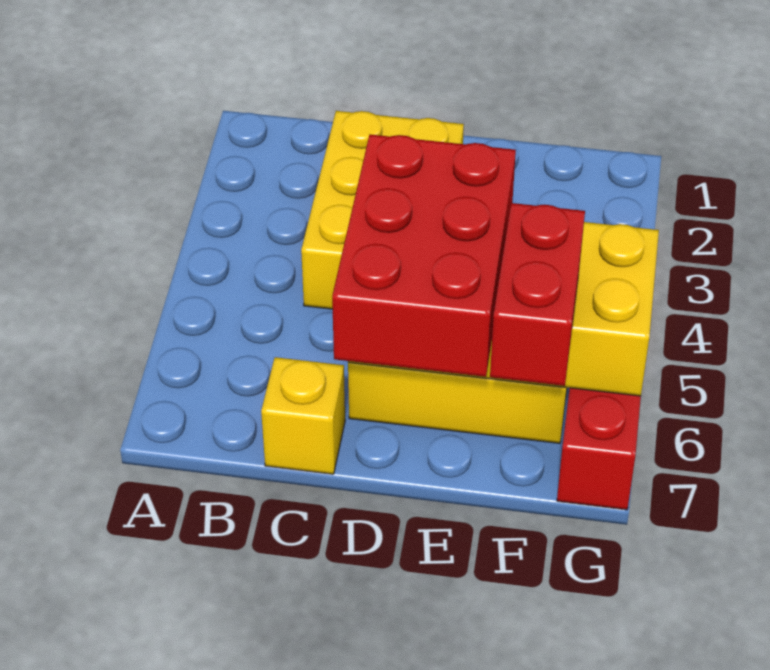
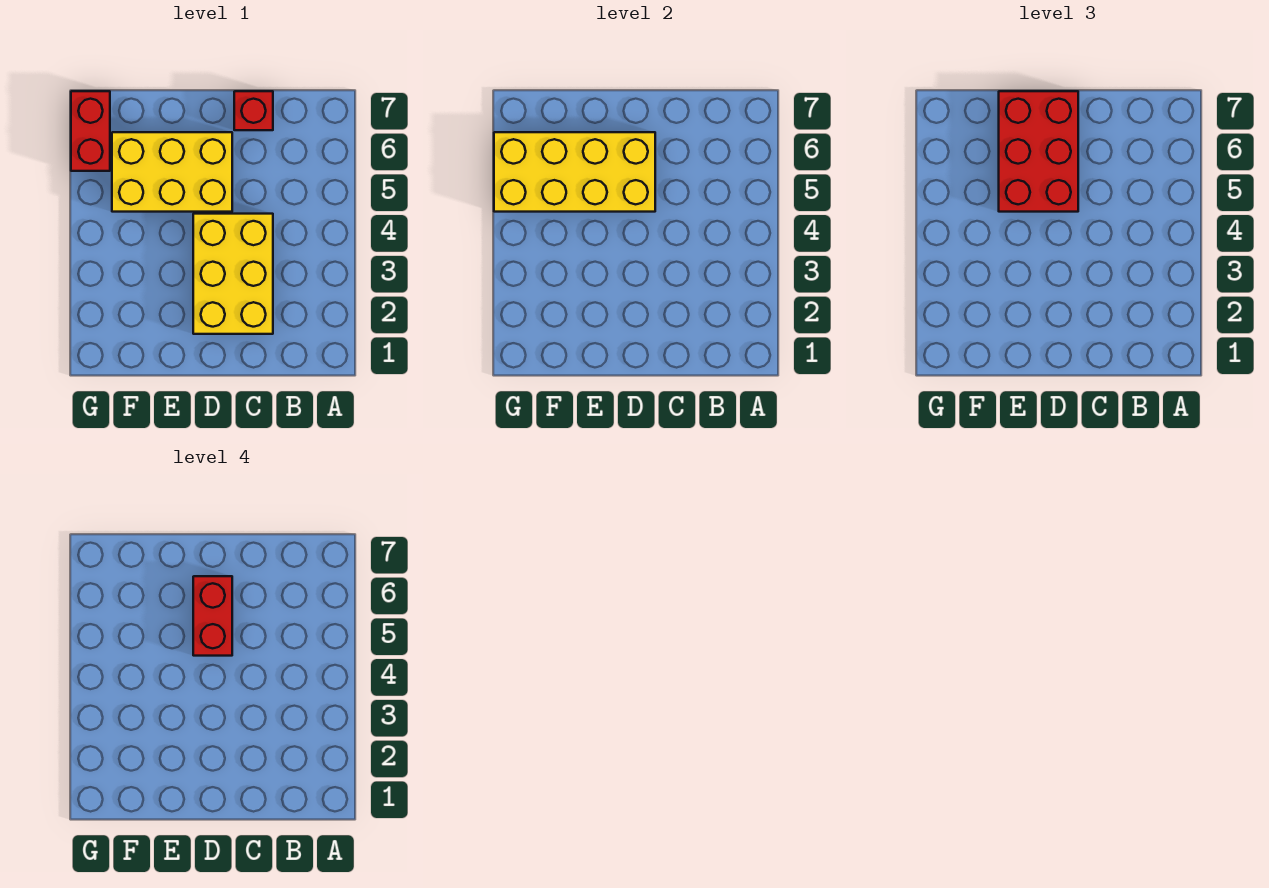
yellow brick C7 level 1 -> red brick C7 level 1
red brick F6:F7 level 3 -> red brick D5:D6 level 4

